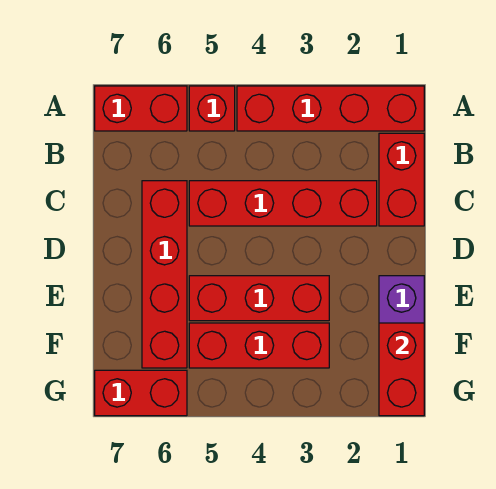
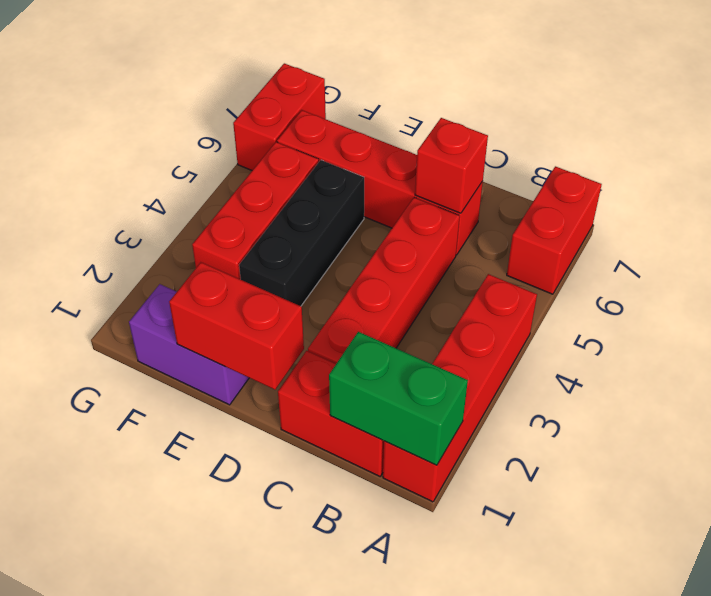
none -> green brick A1:B1 level 2
red brick A5 level 1 -> red brick C6 level 2
red brick E3:E5 level 1 -> black brick E3:E5 level 1
red brick F1:G1 level 2 -> red brick D1:E1 level 2

